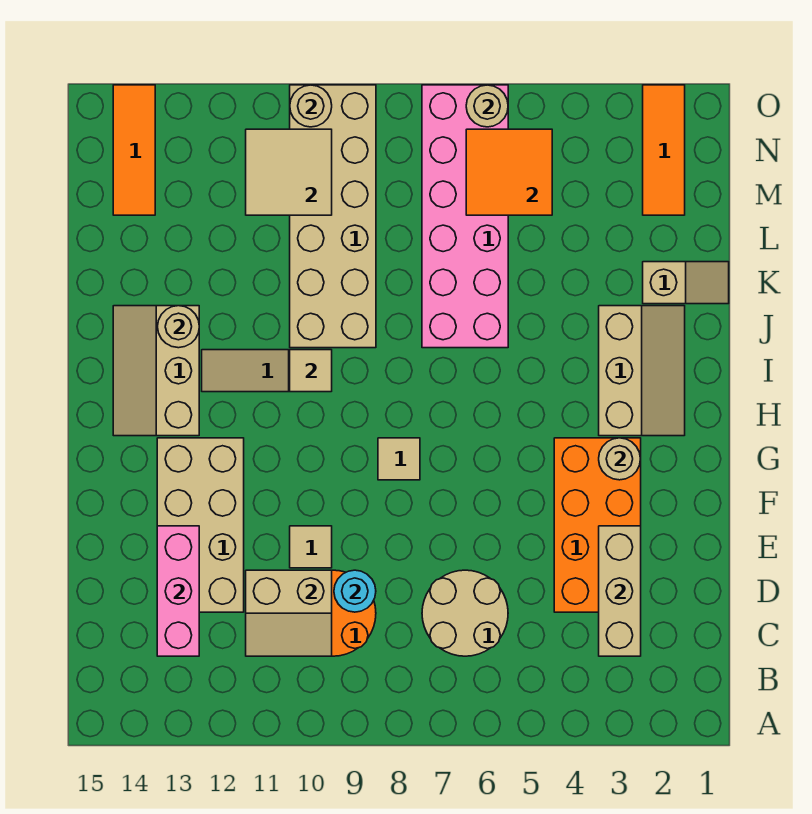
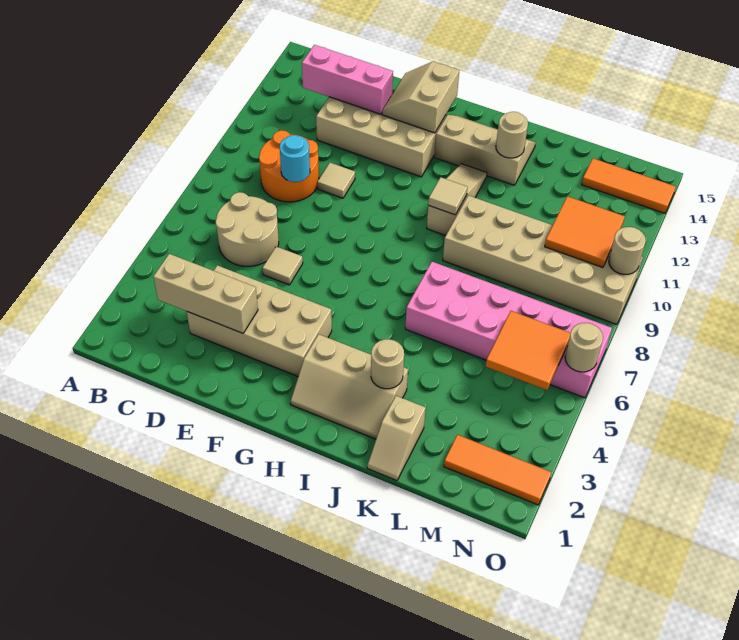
tan slope C10:D11 level 2 top D -> tan slope F13:G14 level 2 top G
orange brick D3:G4 level 1 -> tan brick D3:G4 level 1
tan round brick G3 level 2 -> tan round brick J3 level 2
tan tile G8 level 1 -> tan tile E6 level 1
tan tile M10:N11 level 2 -> orange tile M10:N11 level 2

